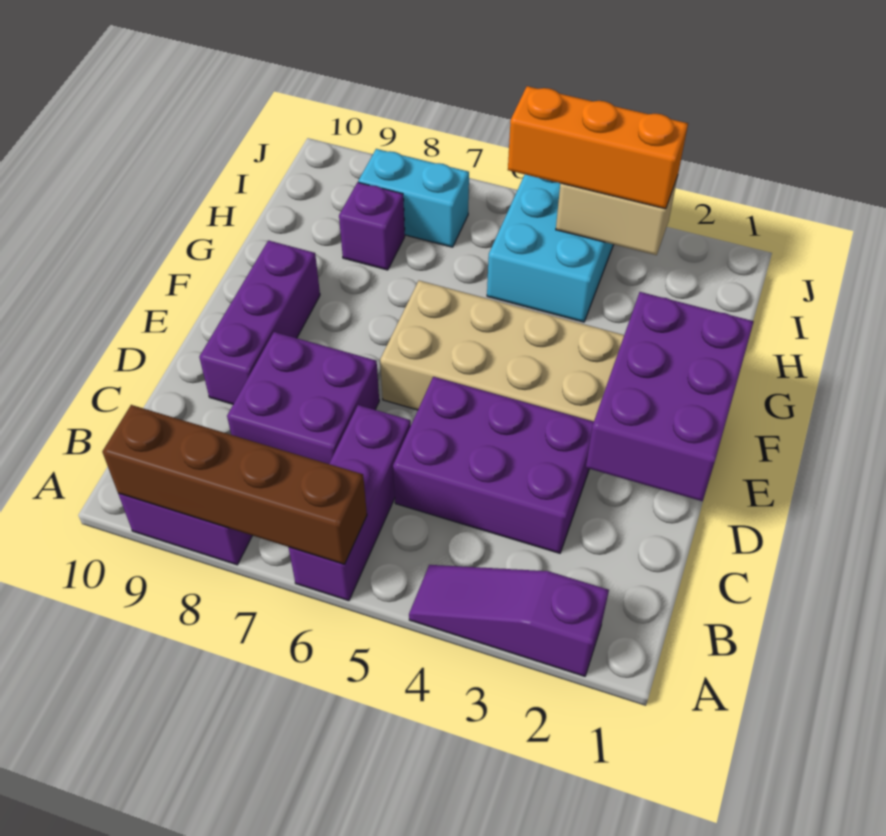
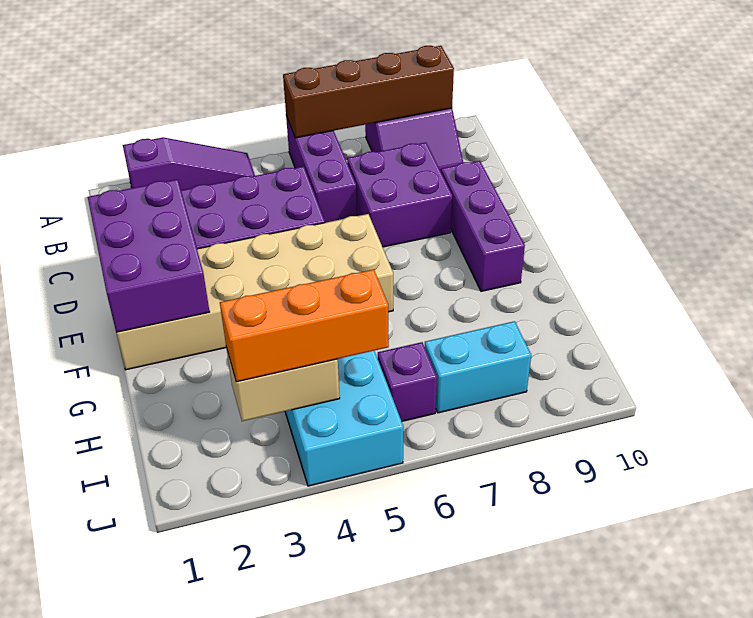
purple brick H8 level 1 -> purple brick I6 level 1

